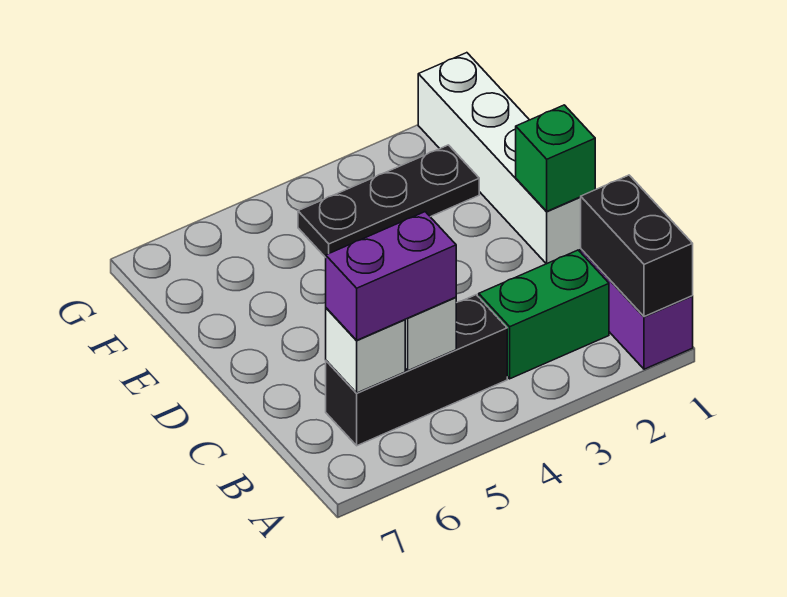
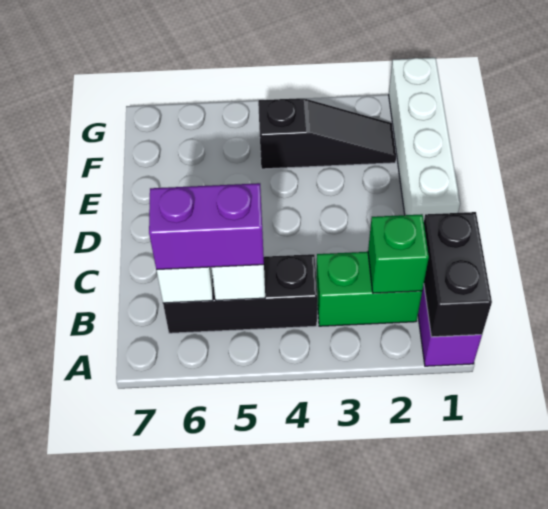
green brick D1 level 2 -> green brick B2 level 2
black plate F2:F4 level 1 -> black slope F2:F4 level 1 top 4

